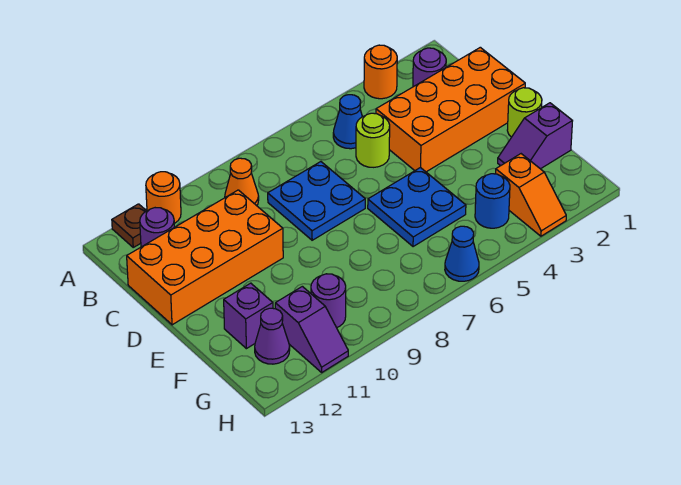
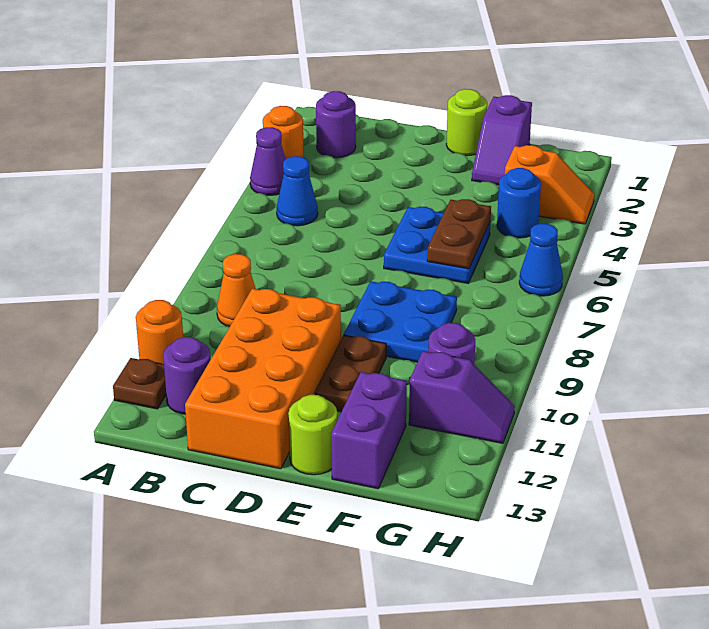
orange brick C1:D4 level 1 -> none
lime round brick C5 level 1 -> lime round brick E13 level 1
blue plate C7:D8 level 1 -> blue plate E8:F9 level 1
none -> brown plate E10:E11 level 1
none -> brown plate F5:F6 level 2
purple brick F12 level 1 -> purple brick F12:F13 level 1
purple cone G12 level 1 -> purple cone A4 level 1

